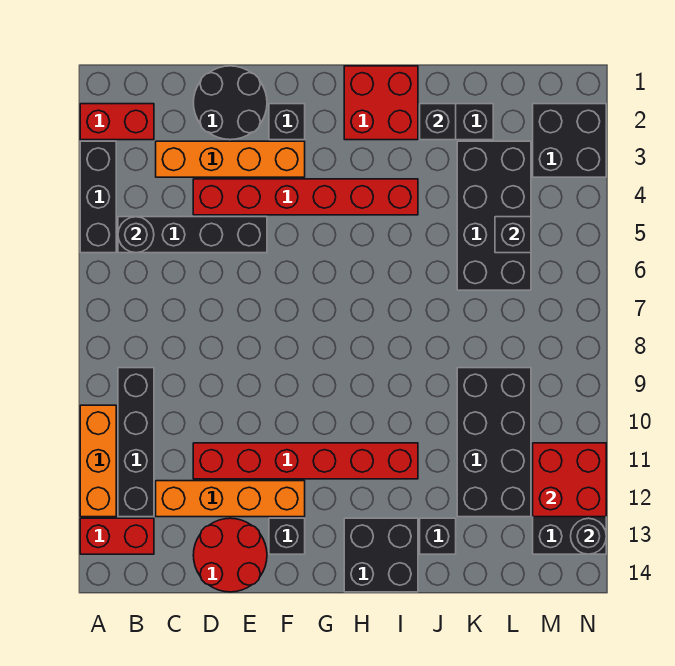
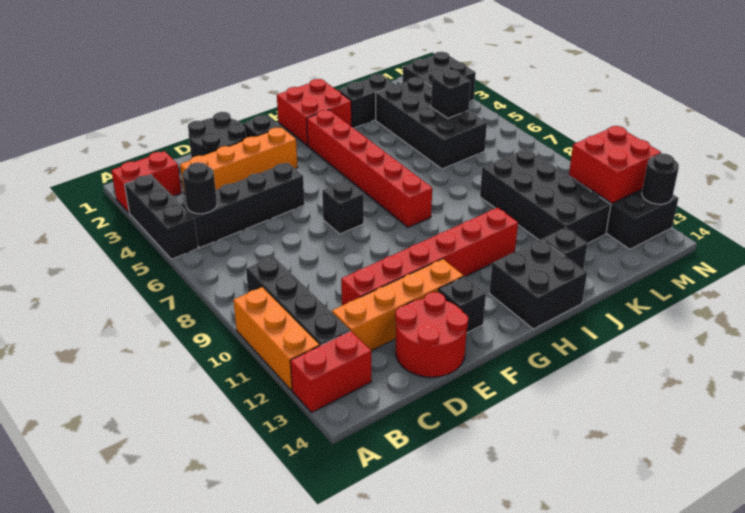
red brick D4:I4 level 1 -> red brick H3:H8 level 1
black brick J2 level 2 -> black brick F7 level 1

